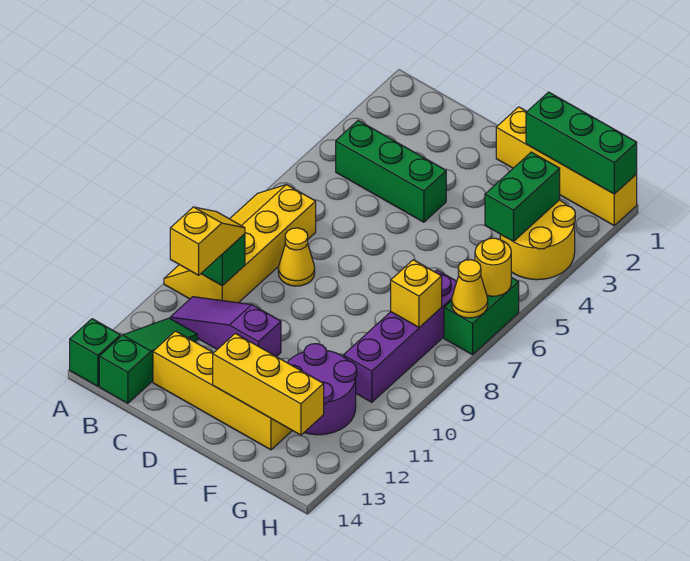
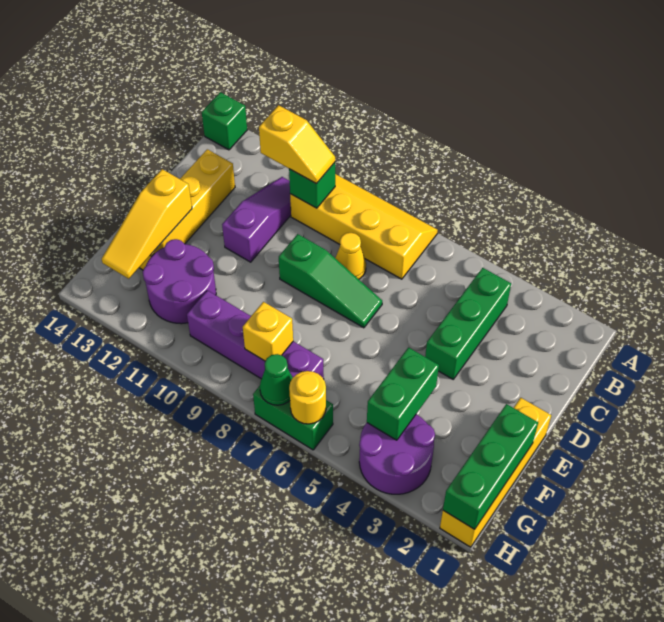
green slope B12:B14 level 1 top 14 -> green slope D7:D9 level 1 top 9
yellow brick E13:G13 level 2 -> yellow slope E13:G13 level 2 top E
yellow round brick G3:H4 level 1 -> purple round brick G3:H4 level 1
green brick G3:G4 level 2 -> green brick F4:G4 level 2
yellow cone H7 level 2 -> green cone H7 level 2

